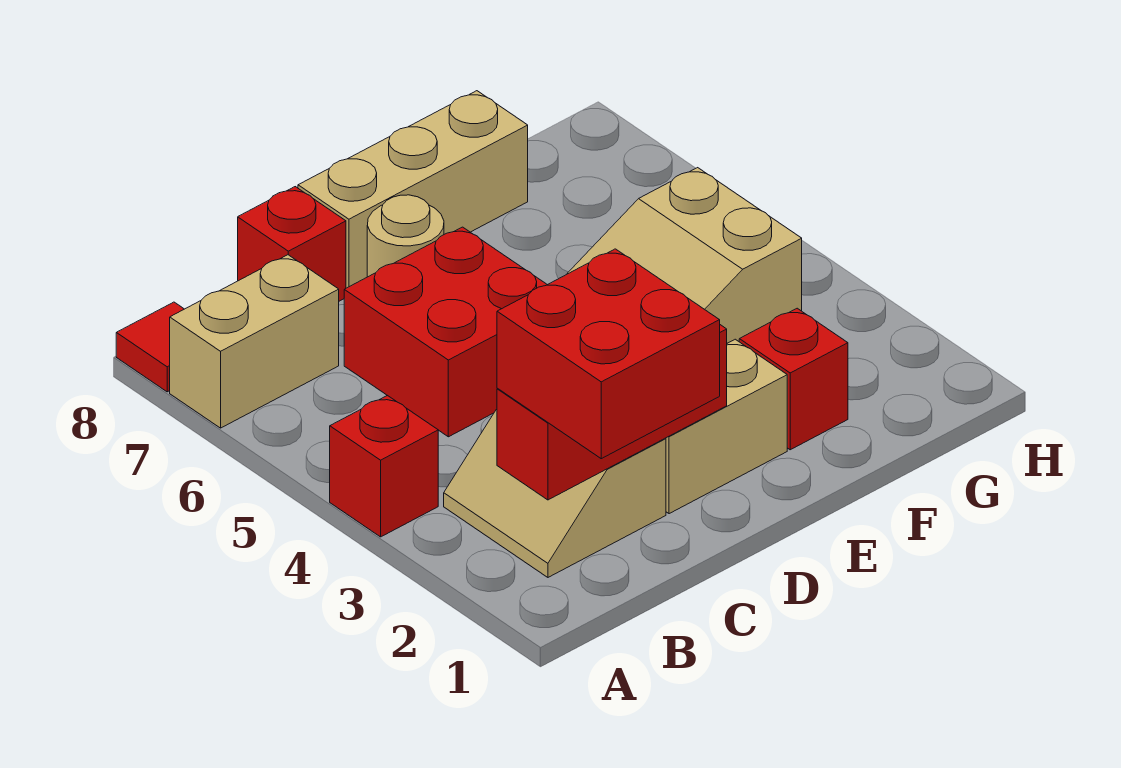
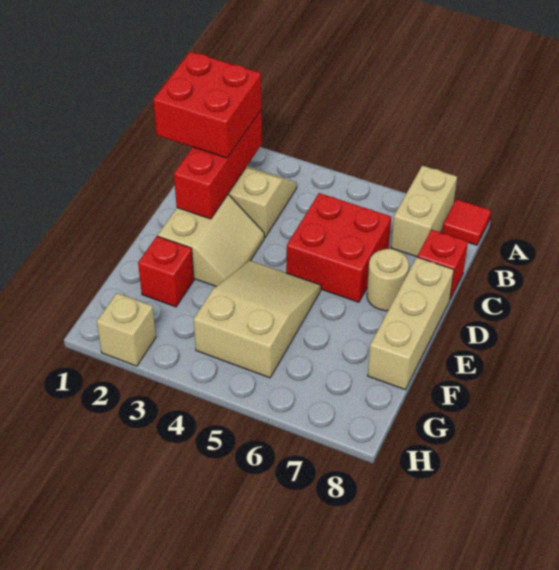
red brick A4 level 1 -> none
none -> tan brick H2 level 1

